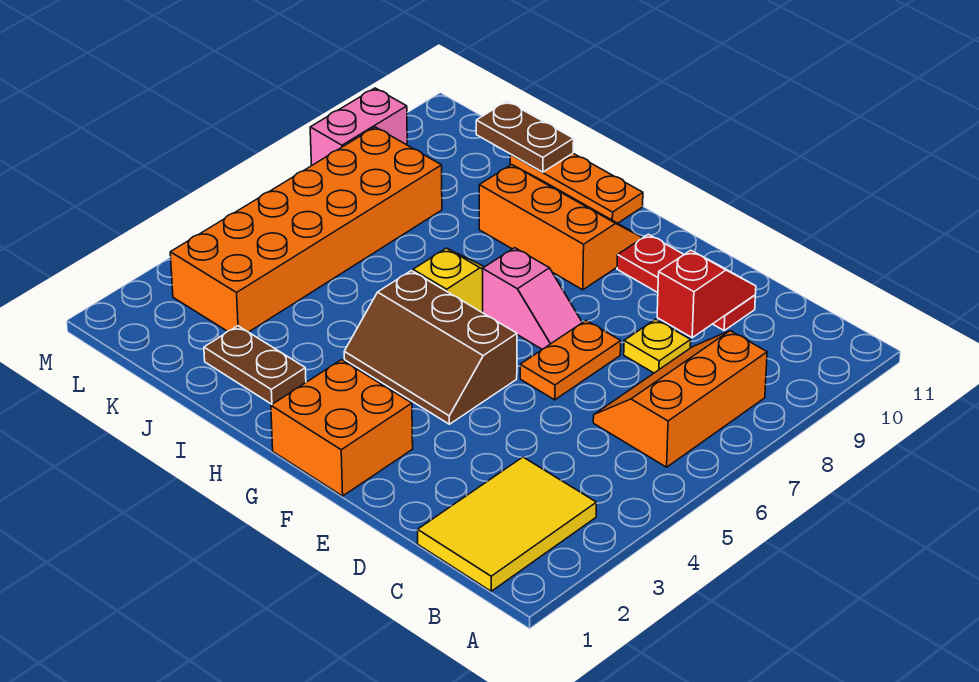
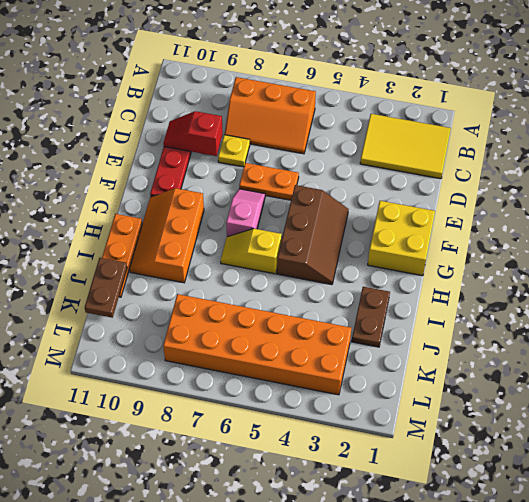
orange brick F1:G2 level 1 -> yellow brick F1:G2 level 1
pink brick M8:M9 level 1 -> none

